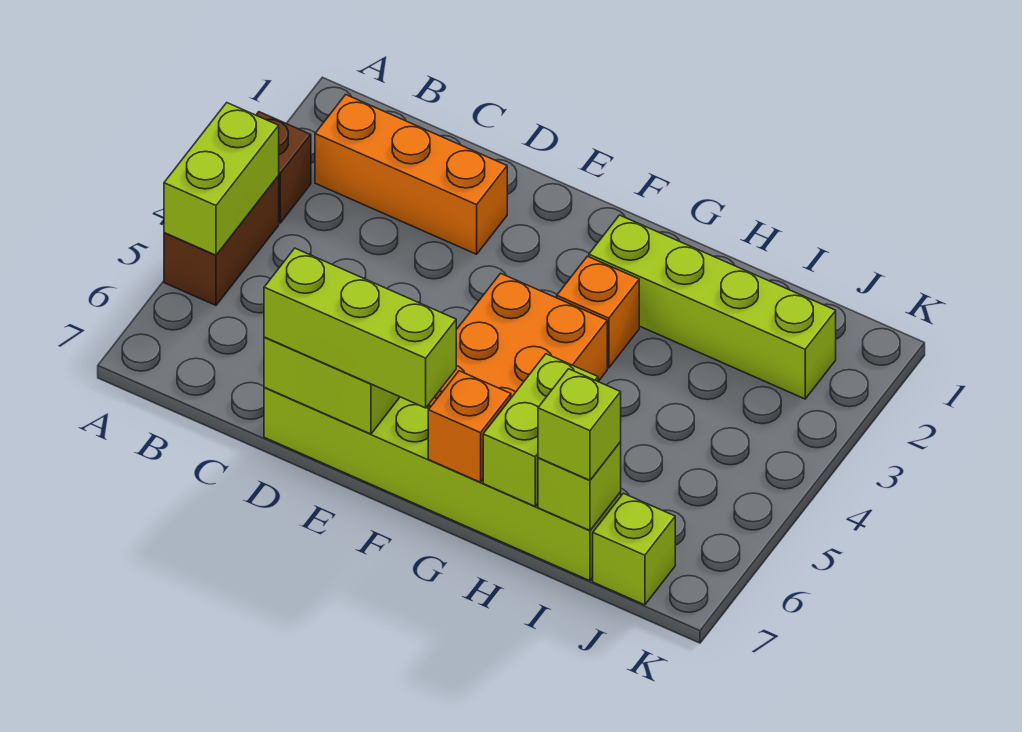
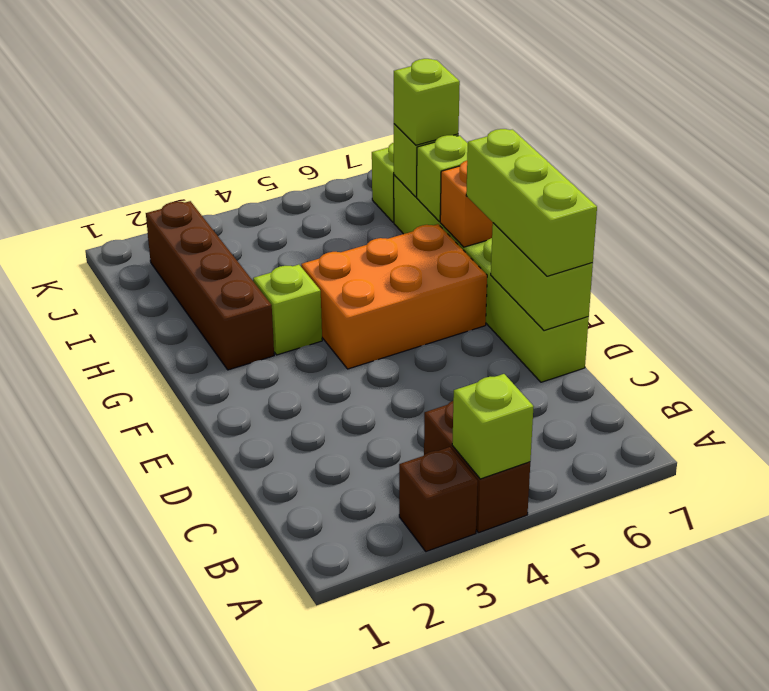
brown brick A4:A5 level 1 -> brown brick A4:B4 level 1
lime brick A4:A5 level 2 -> lime brick A4 level 2
orange brick B2:D2 level 1 -> none
lime brick G2:J2 level 1 -> brown brick G2:J2 level 1
orange brick G3 level 1 -> lime brick G3 level 1
lime brick H6:H7 level 2 -> lime brick H7 level 2

